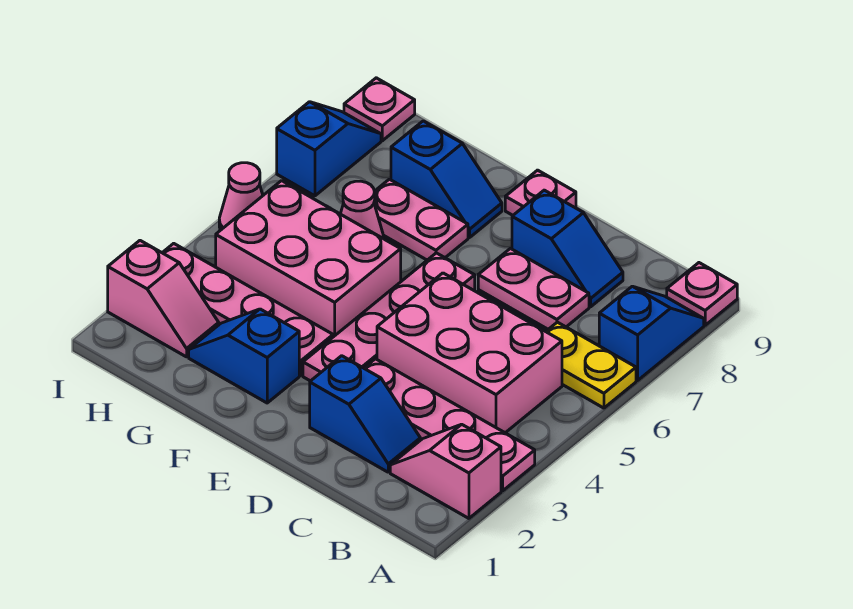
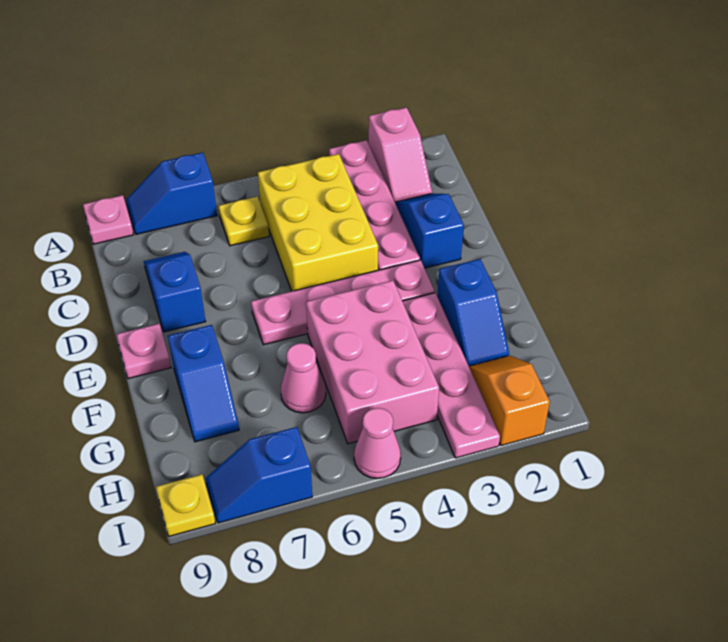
yellow plate A6:B6 level 1 -> yellow plate B6 level 1
pink brick B4:D5 level 1 -> yellow brick B4:D5 level 1
pink plate C7:D7 level 1 -> none
pink plate F7:G7 level 1 -> none
blue slope F8:G8 level 1 top G -> blue slope F8:G8 level 1 top F
pink slope H2:I2 level 1 top I -> orange slope H2:I2 level 1 top I
pink plate I9 level 1 -> yellow plate I9 level 1

